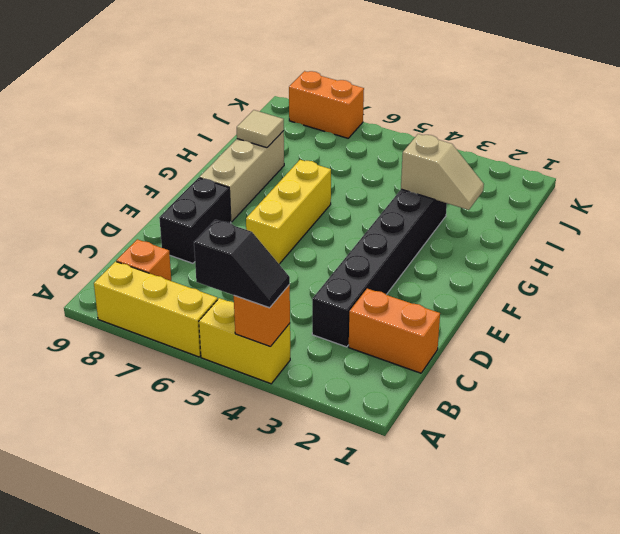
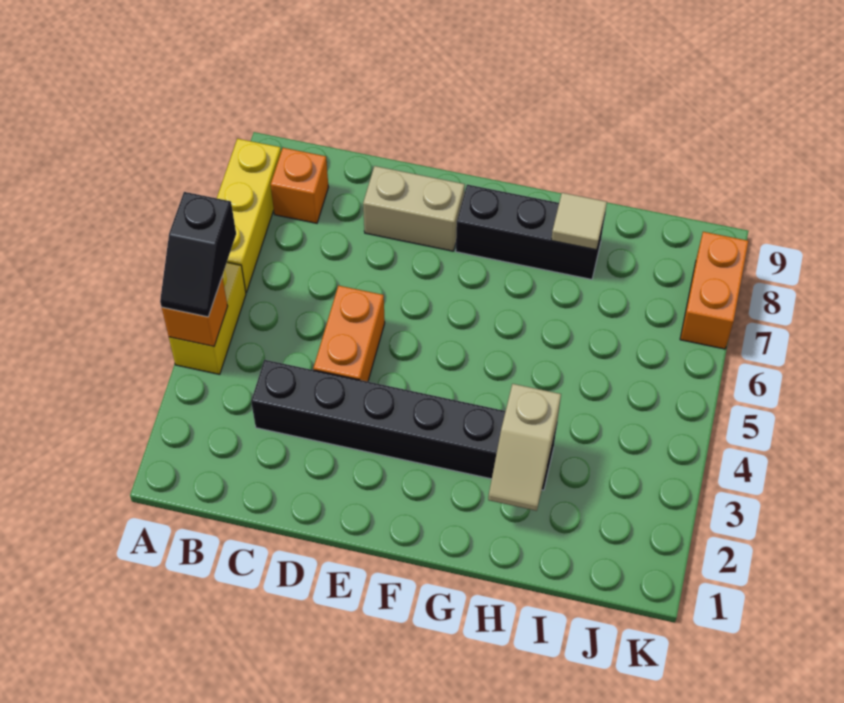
orange brick C1:C2 level 1 -> orange brick D4:D5 level 1
black brick D8:E8 level 1 -> tan brick D8:E8 level 1
yellow brick E6:G6 level 1 -> none
tan brick F8:H8 level 1 -> black brick F8:H8 level 1

